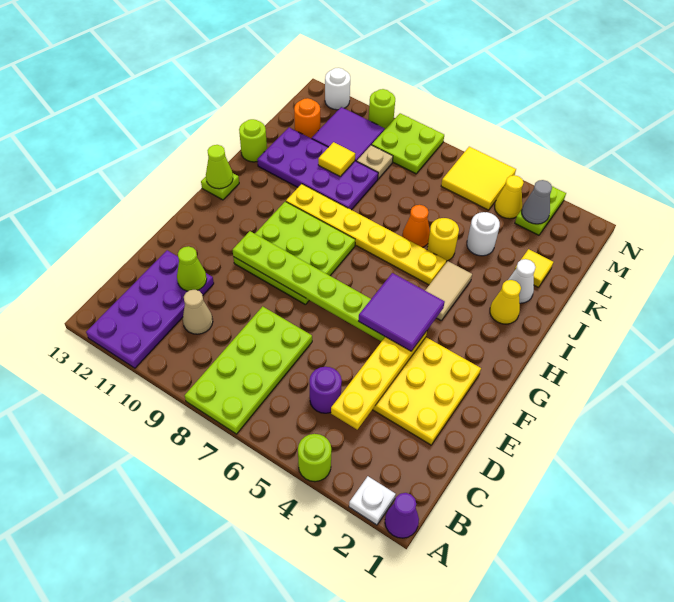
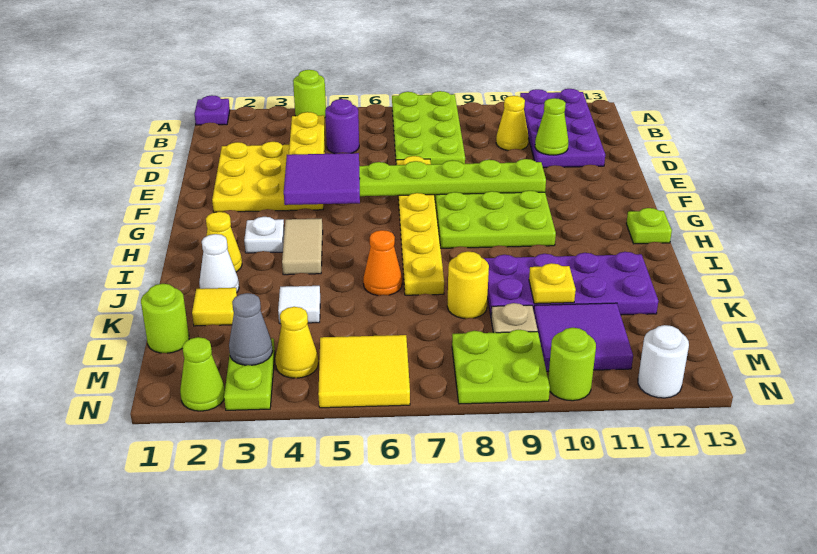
purple cone A1 level 1 -> purple plate A1 level 1
white plate A2 level 1 -> white plate H3 level 1
tan cone C10 level 1 -> yellow cone C10 level 1
lime cone H13 level 2 -> lime cone N2 level 1
yellow plate I5:I10 level 1 -> yellow plate E7:J7 level 1
yellow round brick J5 level 1 -> yellow round brick K8 level 1
lime round brick J13 level 1 -> lime round brick L1 level 1
white round brick K4 level 1 -> white tile K4 level 1
yellow tile K10 level 2 -> yellow plate K10 level 2
orange round brick L12 level 1 -> none

